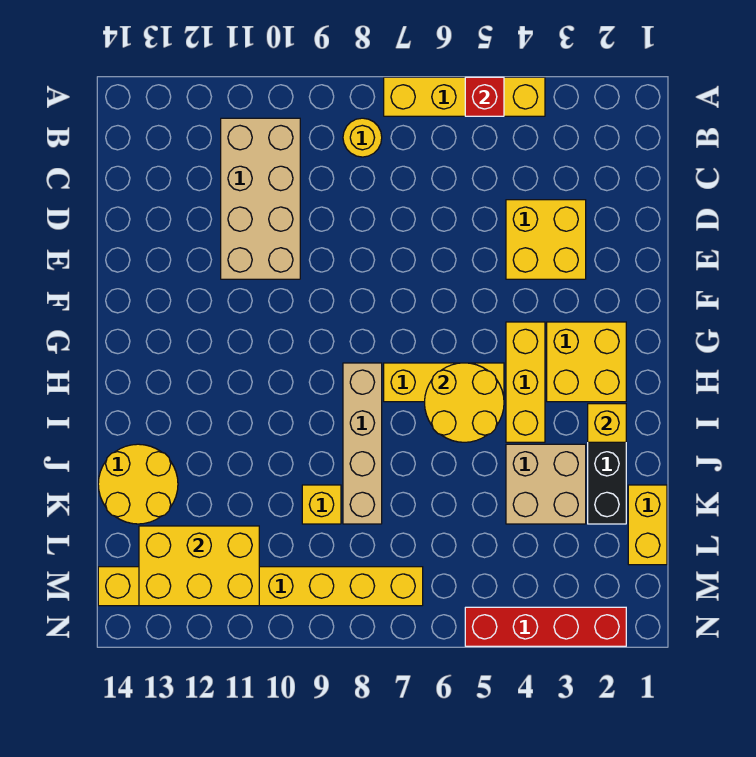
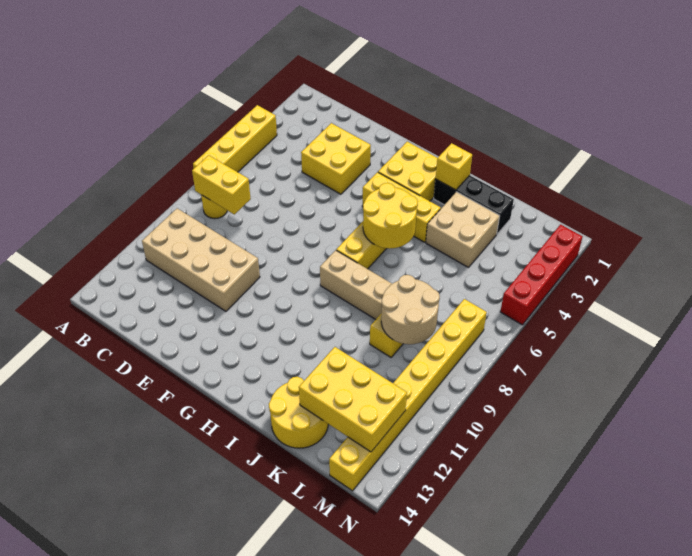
red brick A5 level 2 -> none
yellow brick K1:L1 level 1 -> yellow brick B8:C8 level 2
none -> tan round brick K8:L9 level 2
yellow brick L11:M13 level 2 -> yellow brick K12:M13 level 2

